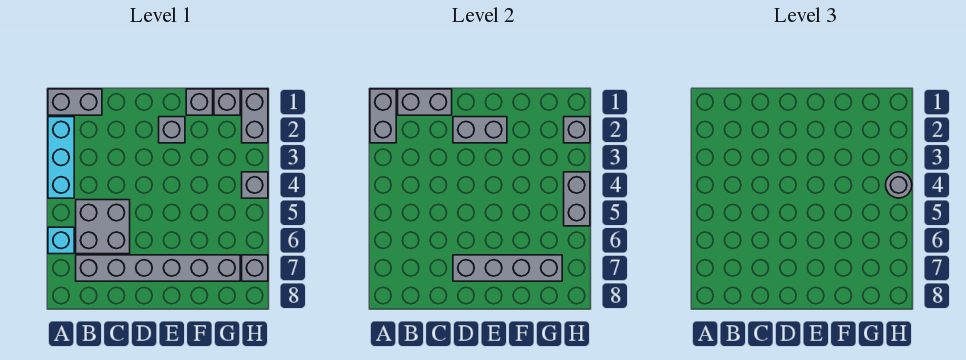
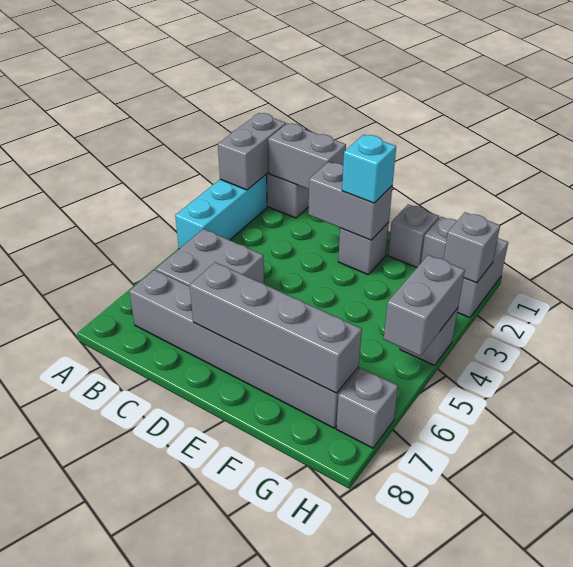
cyan brick A6 level 1 -> cyan brick E2 level 3
grey round brick H4 level 3 -> none

